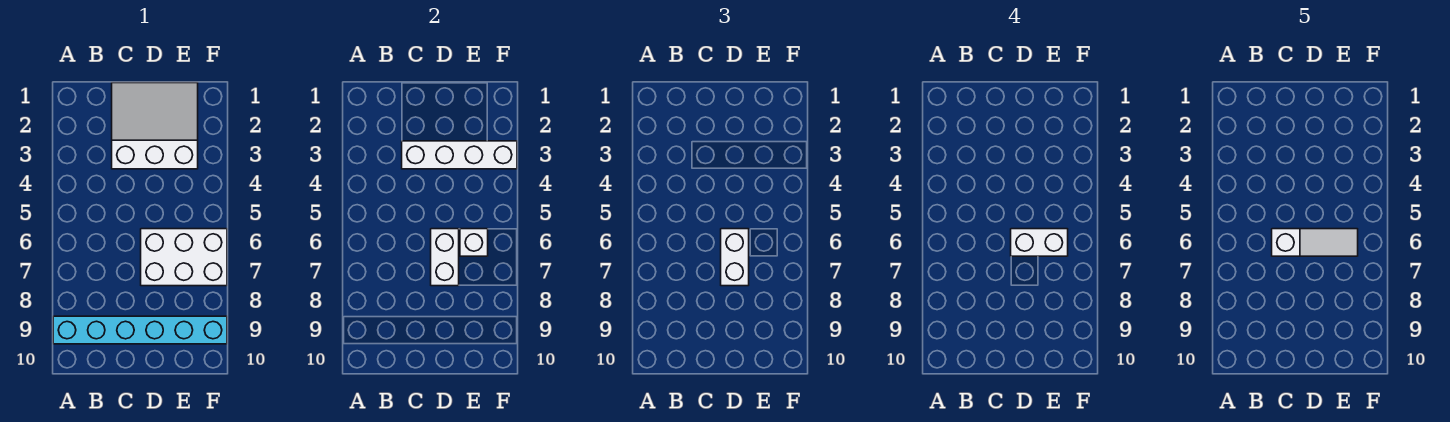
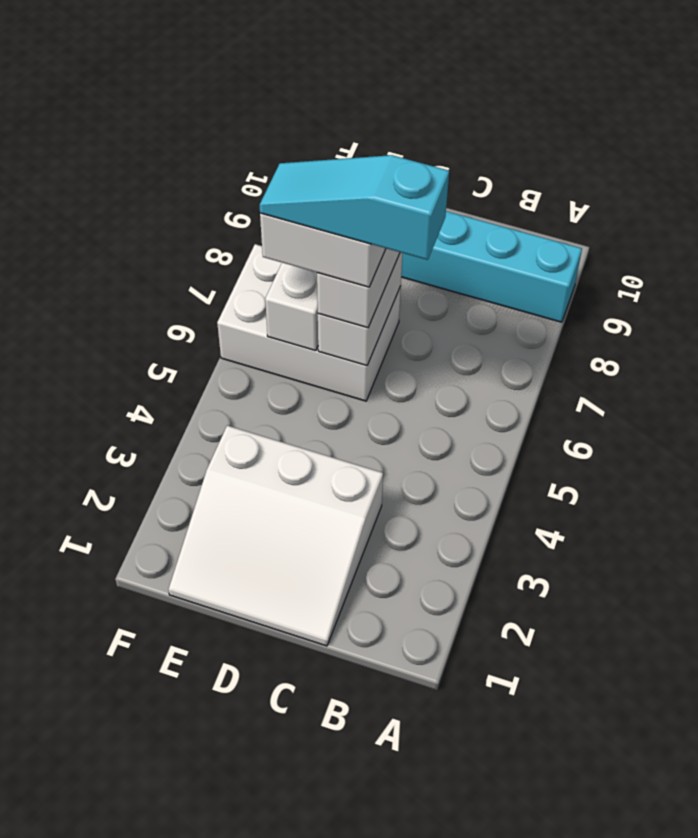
white brick C3:F3 level 2 -> none
white slope C6:E6 level 5 top C -> cyan slope C6:E6 level 5 top C

